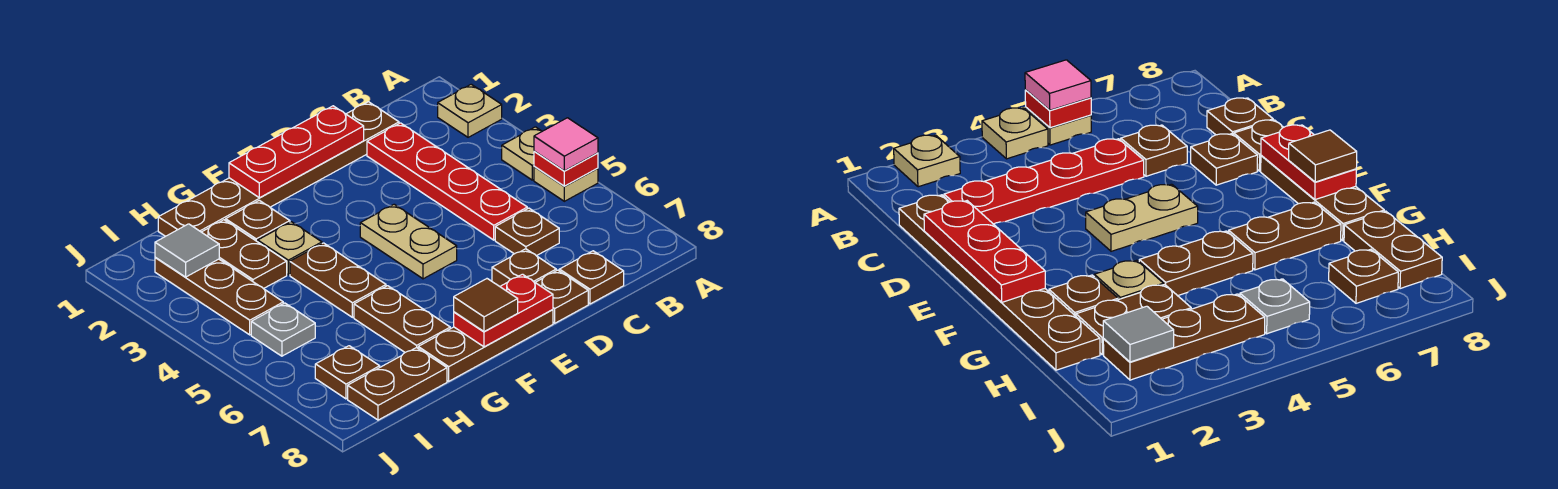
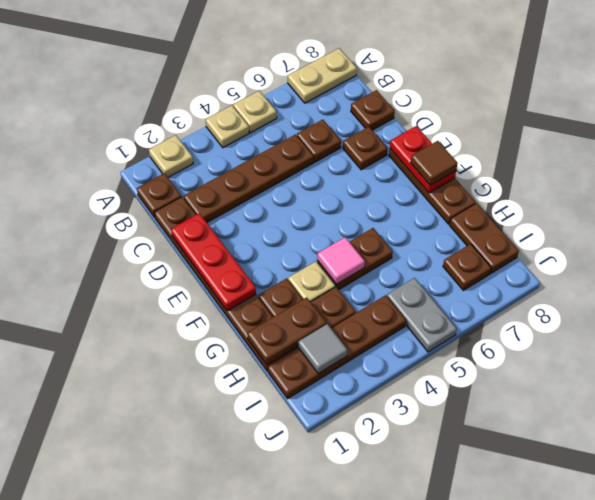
red plate A5 level 2 -> none
pink tile A5 level 3 -> pink tile G4 level 2
red plate C2:C5 level 1 -> brown plate C2:C5 level 1
brown plate D8 level 1 -> brown plate B1 level 1
tan plate E4:E5 level 1 -> tan plate A7:A8 level 1
brown plate G6:G7 level 1 -> brown plate H1:H2 level 2
brown plate I2:I4 level 1 -> brown plate I1:I4 level 1
grey plate I5 level 1 -> grey plate I5:J5 level 1

